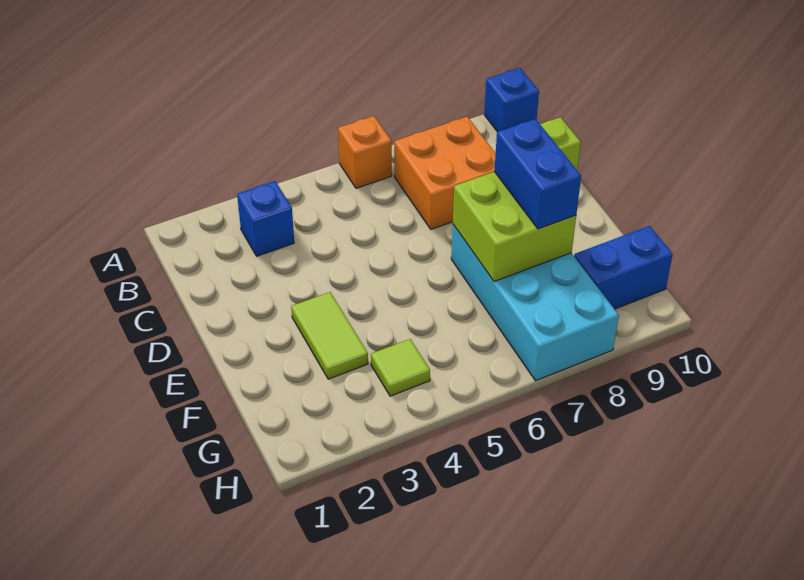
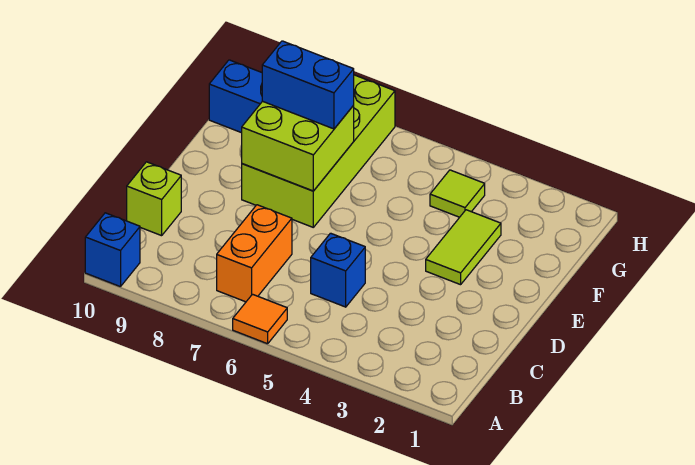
orange brick A6 level 1 -> orange tile A6 level 1
blue brick B3 level 1 -> blue brick C5 level 1
orange brick B7:C8 level 1 -> orange brick B7:C7 level 1
cyan brick E7:H8 level 1 -> lime brick E7:H8 level 1
blue brick E8:F8 level 3 -> blue brick F7:F8 level 3

